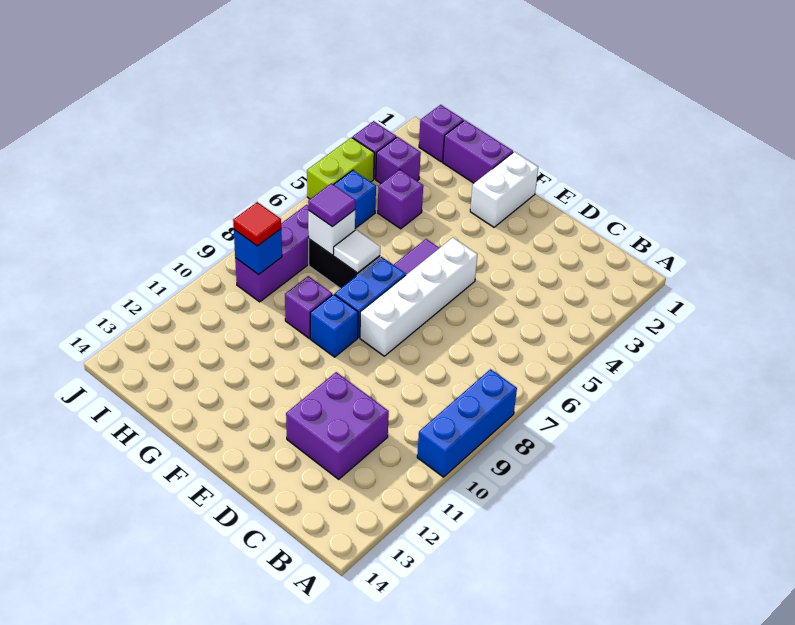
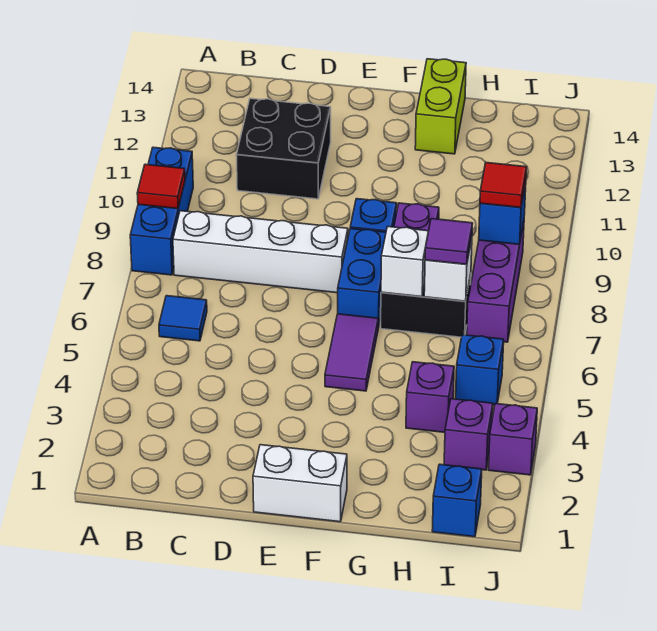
none -> red tile A9 level 2
none -> blue tile B6 level 1
purple brick C11:D12 level 1 -> black brick C11:D12 level 1
white brick E5:E8 level 1 -> white brick B8:E8 level 1
white brick F1:F2 level 1 -> white brick E1:F1 level 1
purple brick G1:H1 level 1 -> none
white tile G7 level 2 -> white brick G7 level 2
purple brick I1 level 1 -> blue brick I1 level 1
lime brick J4:J5 level 1 -> lime brick G13:G14 level 1

